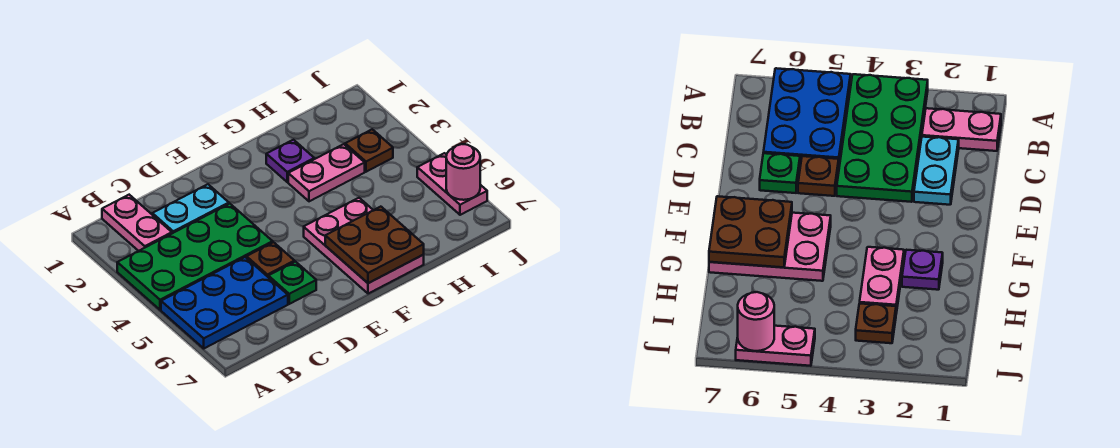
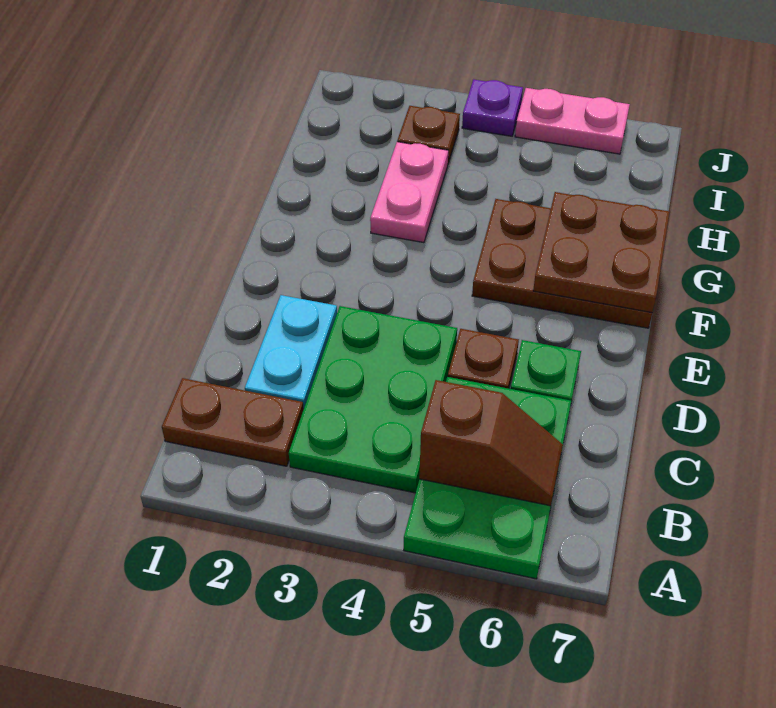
green plate A3:D4 level 1 -> green plate B3:D4 level 1
blue plate A5:C6 level 1 -> green plate A5:C6 level 1
pink plate B1:B2 level 1 -> brown plate B1:B2 level 1
none -> brown slope B5:B6 level 2 top 5
pink plate F5:G7 level 1 -> brown plate F5:G7 level 1
purple plate G2 level 1 -> purple plate J4 level 1
pink round brick J6 level 2 -> none

